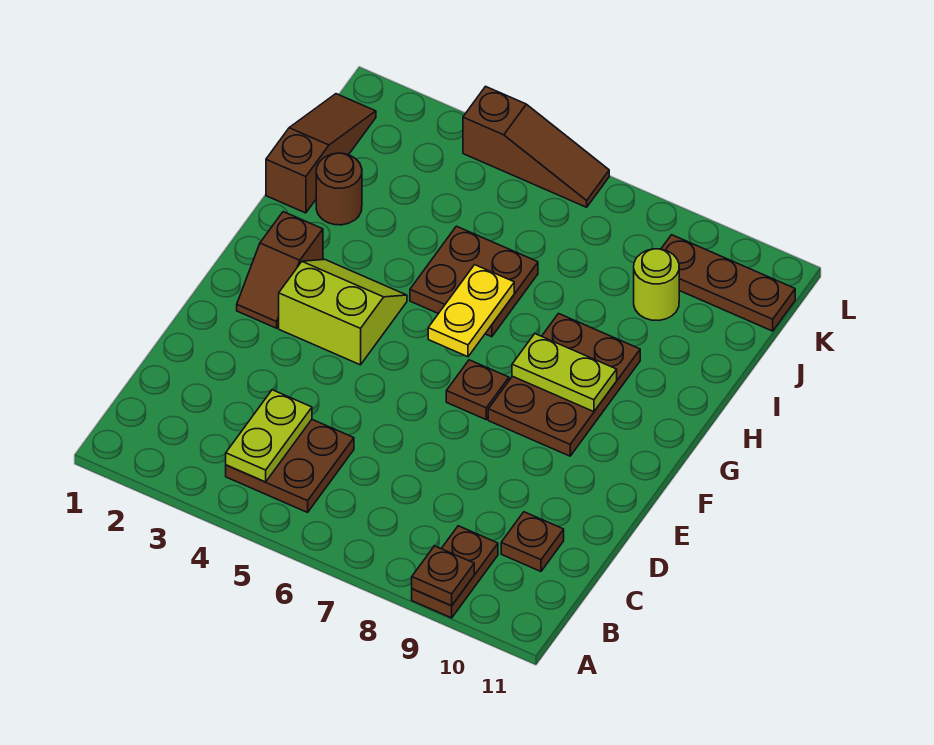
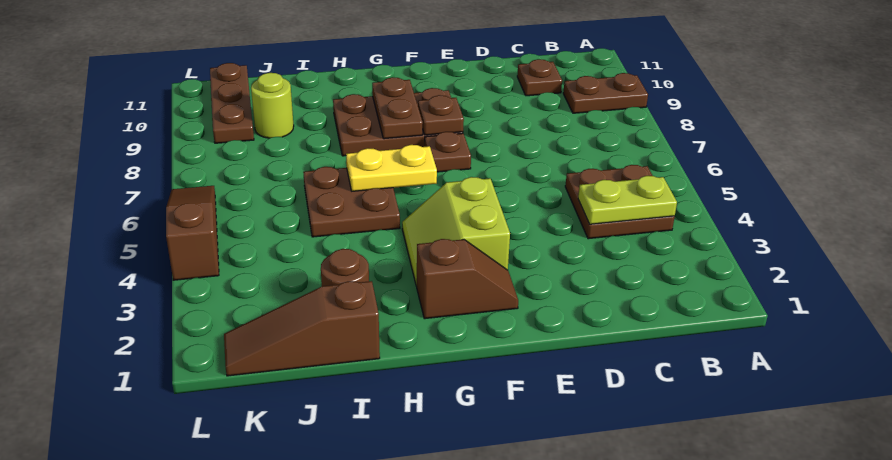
brown plate A9 level 2 -> brown plate F8 level 2
lime plate G8:G9 level 2 -> brown plate G8:G9 level 2

